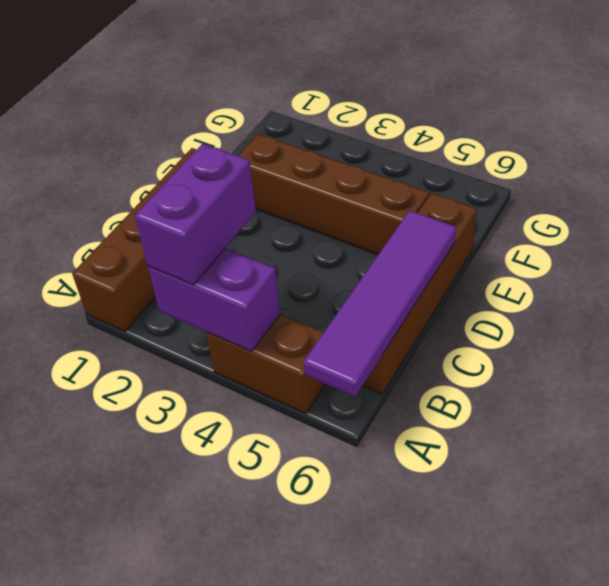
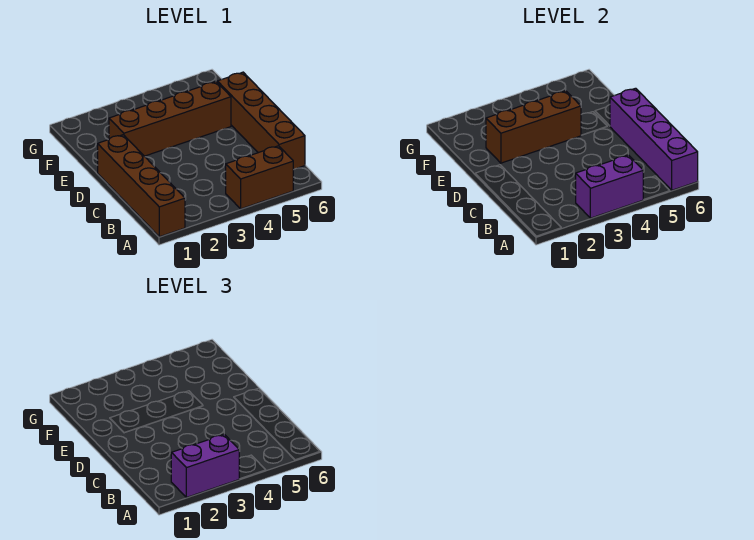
purple brick A3:B3 level 3 -> purple brick A2:A3 level 3
purple tile A6:D6 level 2 -> purple brick A6:D6 level 2
none -> brown brick E2:E4 level 2

